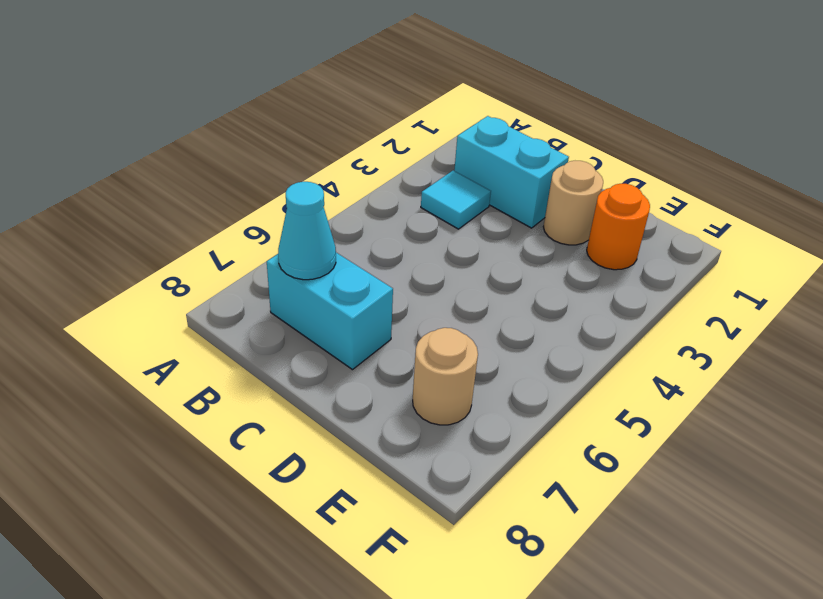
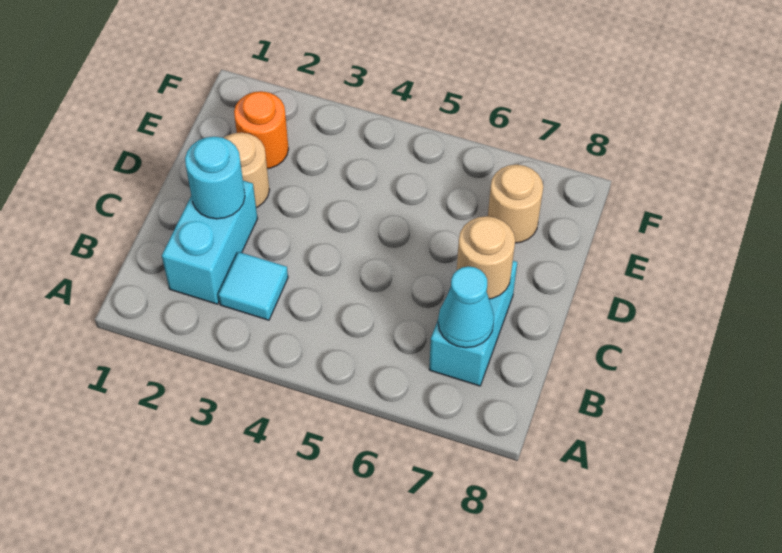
none -> cyan round brick C2 level 2
none -> tan round brick C7 level 2

